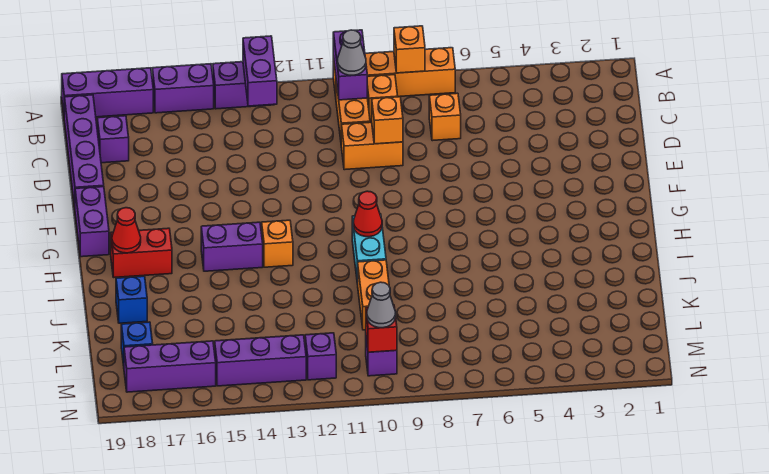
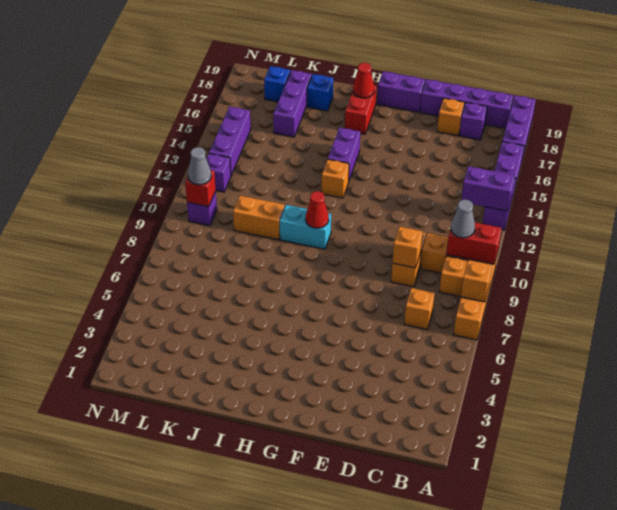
purple brick A10:B10 level 2 -> red brick A10:B10 level 2
none -> orange brick D18 level 1
purple brick M16:M18 level 1 -> purple brick K16:K18 level 1

